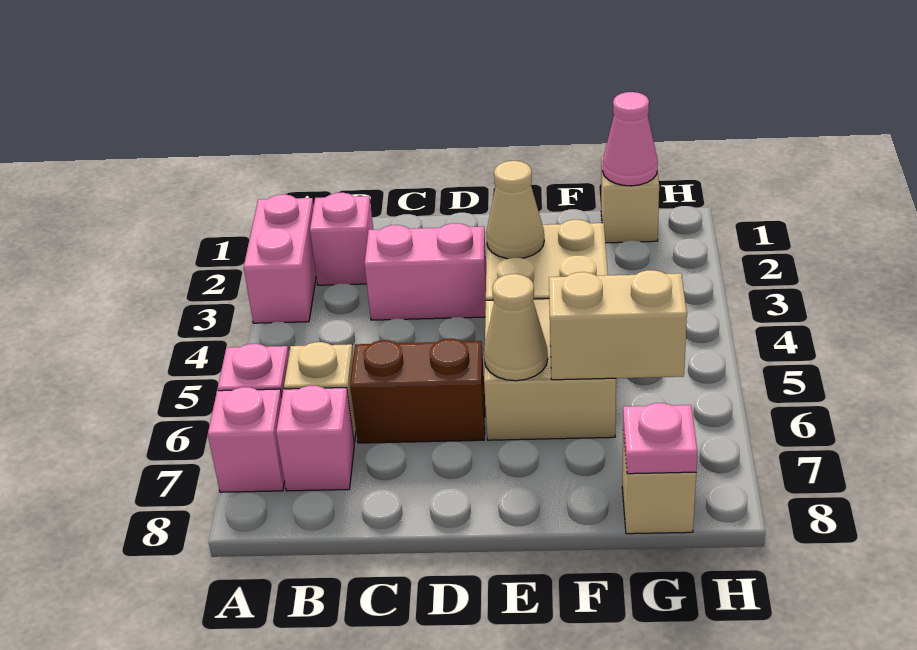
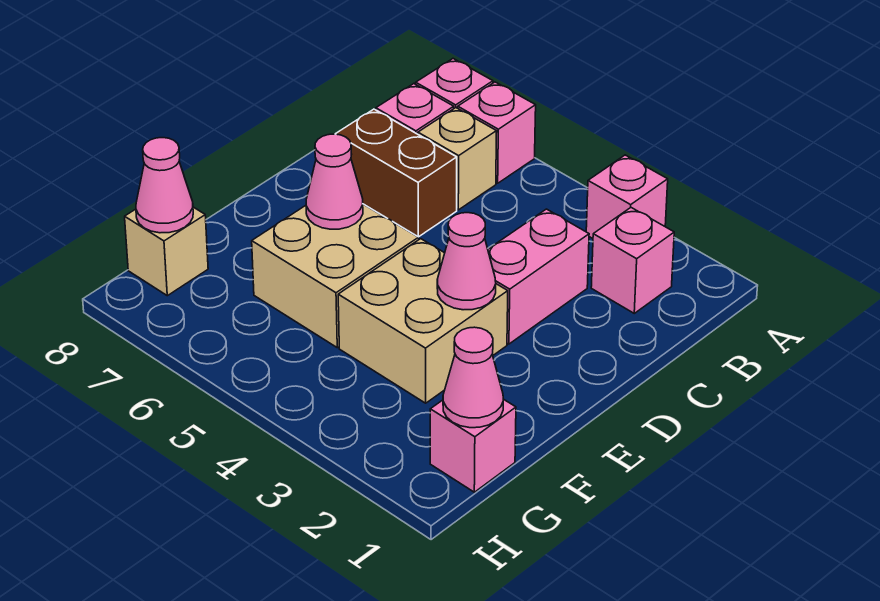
pink brick A2:A3 level 1 -> pink brick A3 level 1
brown brick C6:D6 level 1 -> brown brick C6:C7 level 1
tan cone E3 level 2 -> pink cone E3 level 2
tan cone E6 level 2 -> pink cone E6 level 2
tan brick F6:G6 level 2 -> none
tan brick G1 level 1 -> pink brick G1 level 1
pink plate G8 level 2 -> pink cone G8 level 2

